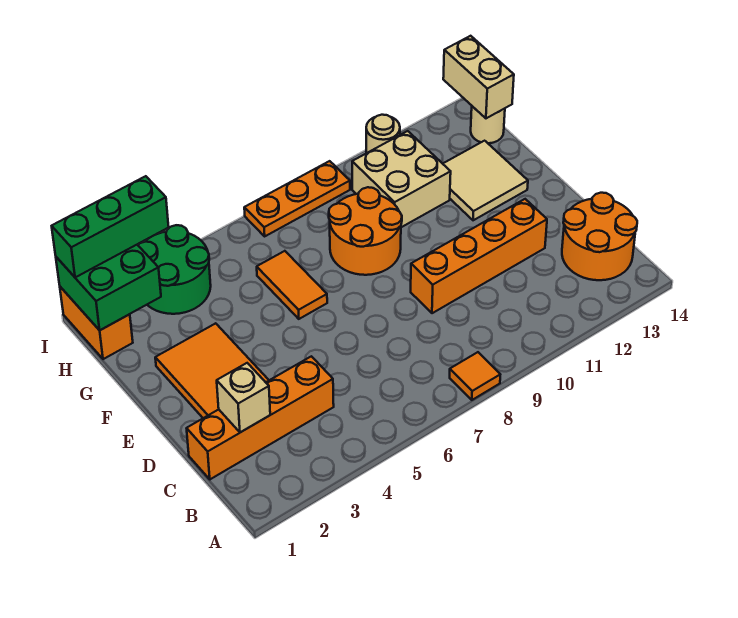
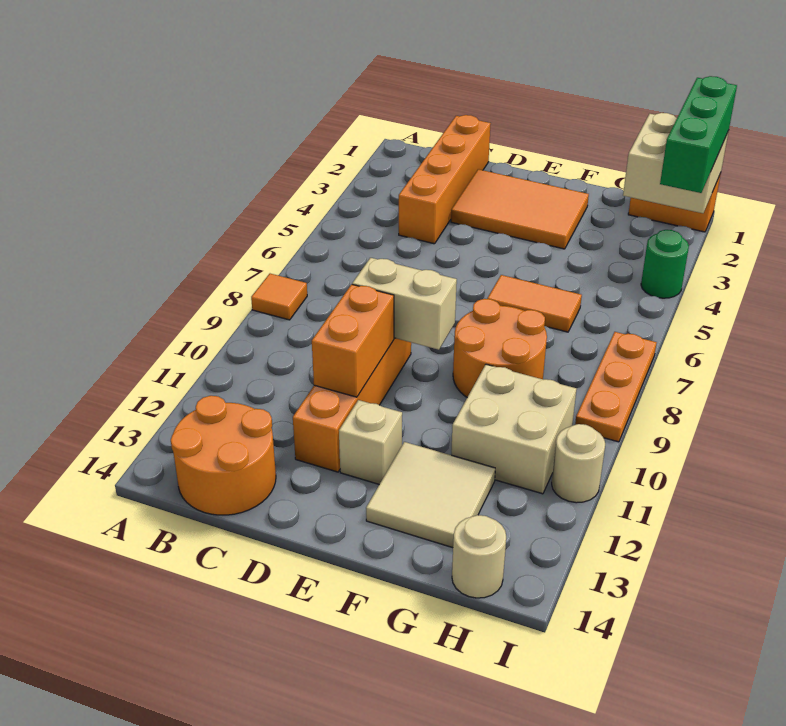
tan brick C2 level 2 -> tan brick E12 level 1
none -> orange brick D10:D11 level 2
green brick H1:I2 level 2 -> tan brick H1:I2 level 2
green round brick H3:I4 level 1 -> green round brick I4 level 1
tan brick H14:I14 level 2 -> tan brick D9:E9 level 2

